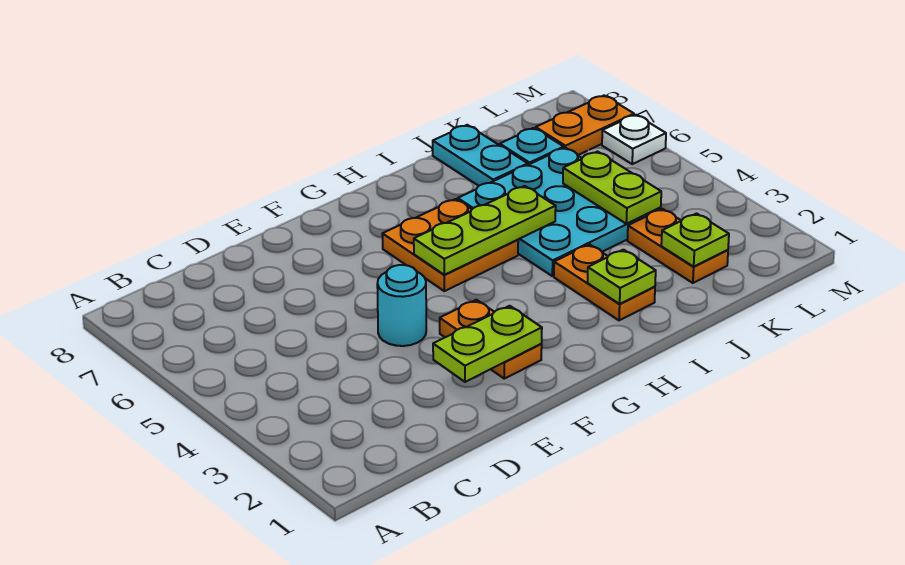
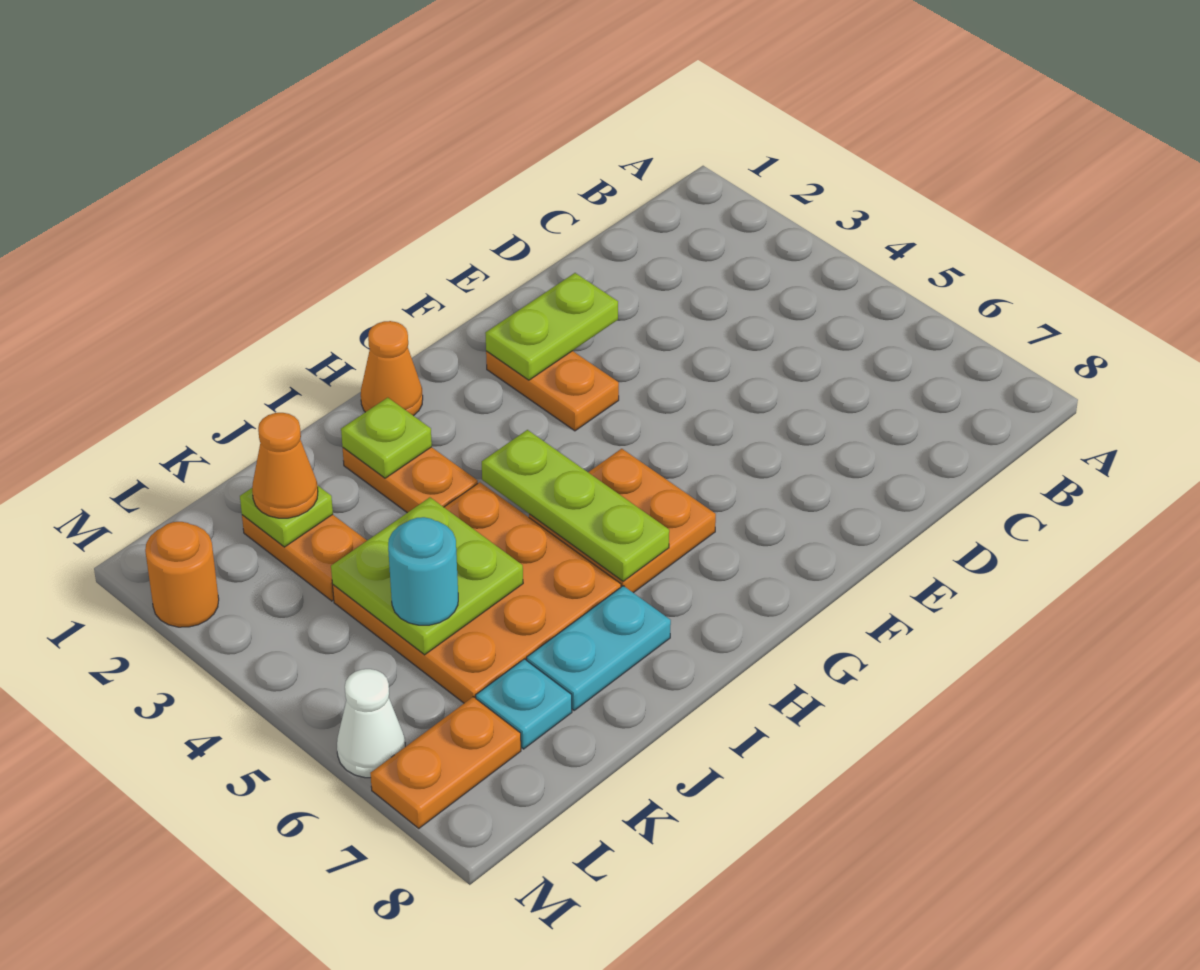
cyan round brick E4 level 1 -> cyan round brick K5 level 3
lime plate G5:I5 level 2 -> lime plate H4:H6 level 2
none -> orange cone H1 level 1
cyan plate I4:K6 level 1 -> orange plate I4:K6 level 1
cyan plate J7:J8 level 1 -> cyan plate I7:J7 level 1
none -> orange cone K2 level 3
lime plate K4:K5 level 2 -> lime plate J4:K5 level 2
none -> orange round brick M2 level 1
white plate M6 level 1 -> white cone M6 level 1

